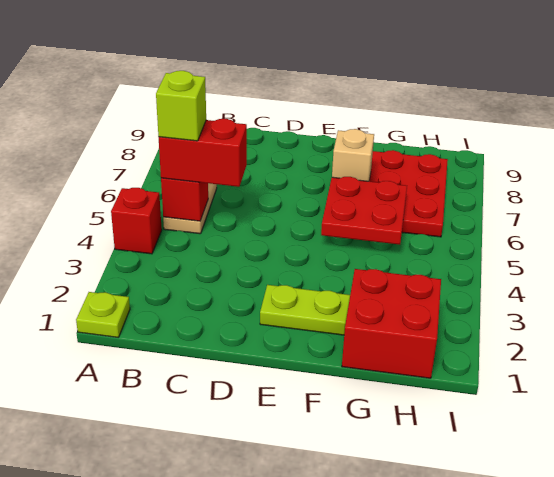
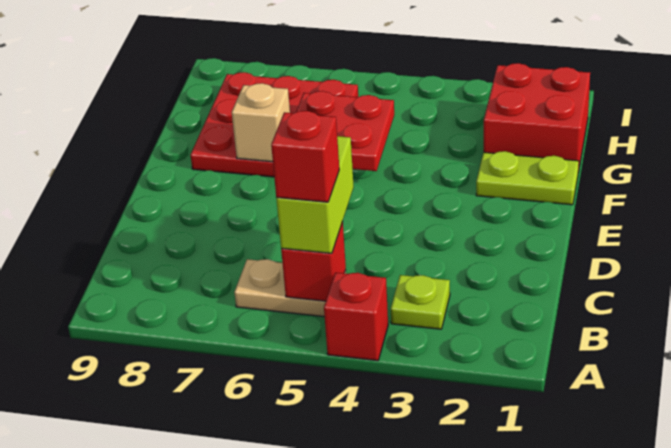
lime plate A1 level 1 -> lime plate B3 level 1
red brick B5:C5 level 3 -> lime brick B5:C5 level 3
lime brick B5 level 4 -> red brick B5 level 4
lime plate E2:F2 level 1 -> lime plate F1:F2 level 1

